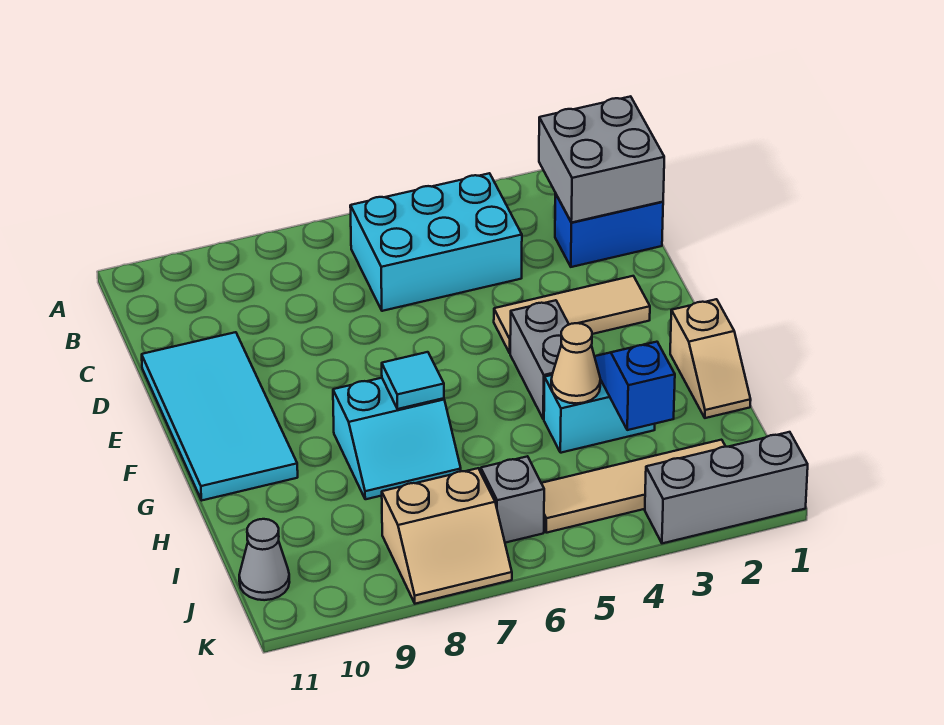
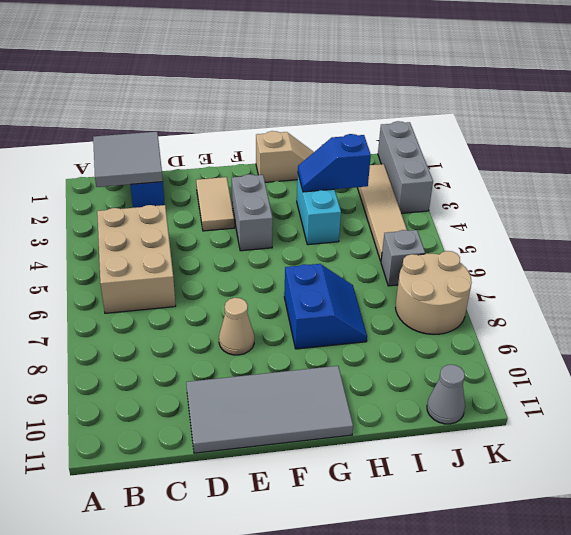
grey brick B1:C2 level 2 -> grey tile B1:C2 level 2
cyan brick B4:C6 level 1 -> tan brick B4:C6 level 1
cyan tile D10:G11 level 1 -> grey tile D10:G11 level 1
tan tile E2:E4 level 1 -> tan tile E2:E3 level 1
grey brick F4:G4 level 1 -> grey brick F3:F4 level 1
cyan slope G7:H8 level 1 top G -> blue slope G7:H8 level 1 top G
cyan tile G7 level 2 -> none
tan cone H4 level 2 -> tan cone E8 level 1
tan slope J7:K8 level 1 top J -> tan round brick J7:K8 level 1

